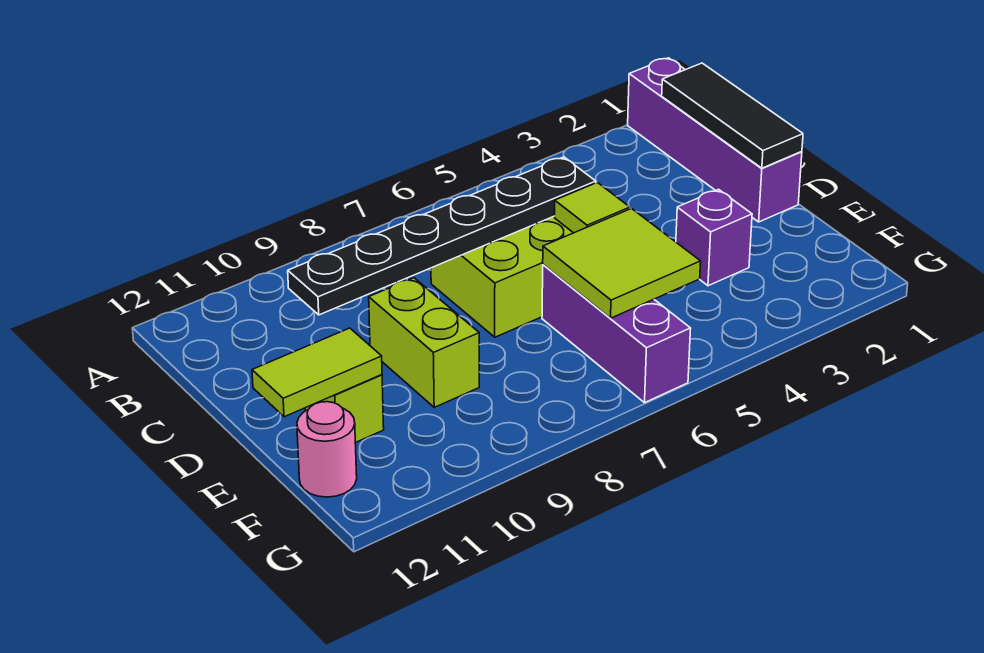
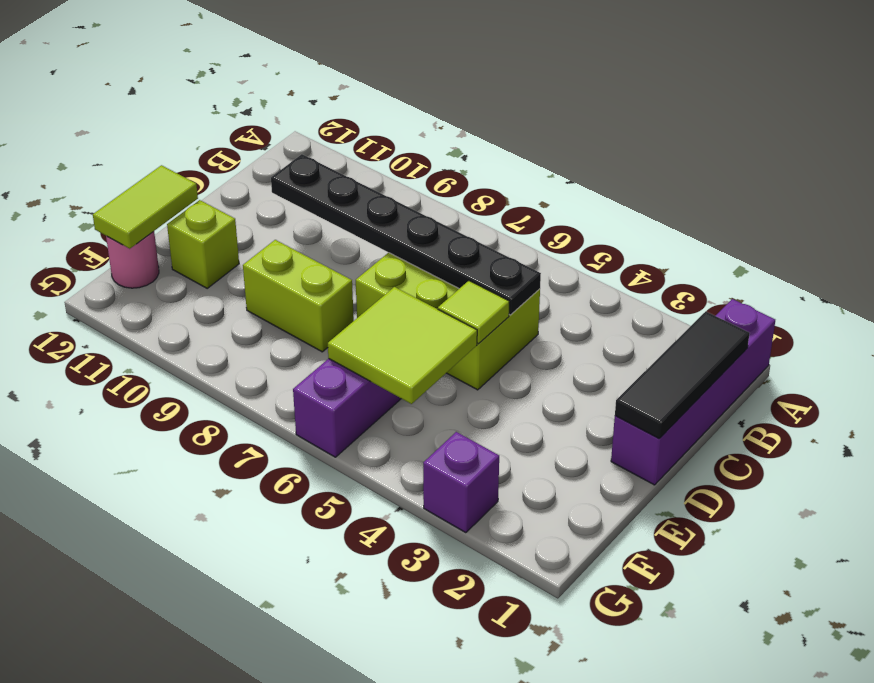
lime brick D9:E9 level 1 -> lime brick E8:E9 level 1
purple brick E3 level 1 -> purple brick G3 level 1
lime tile E11:E12 level 2 -> lime tile E12:F12 level 2

